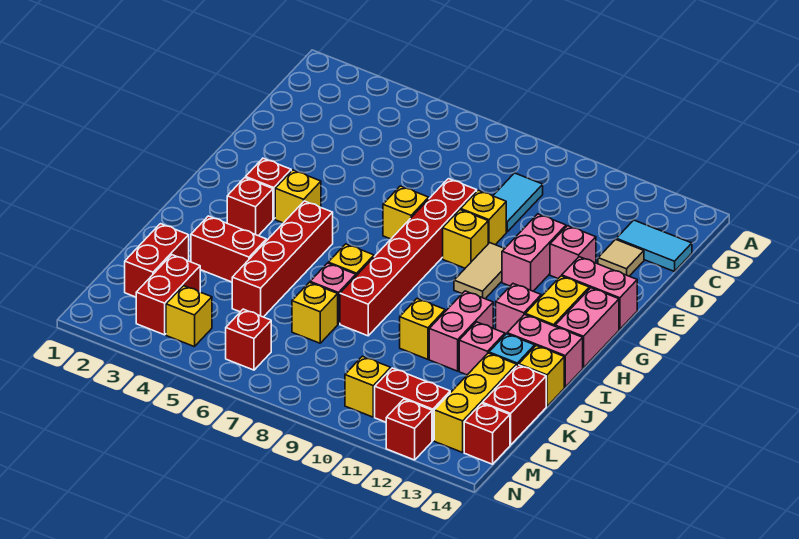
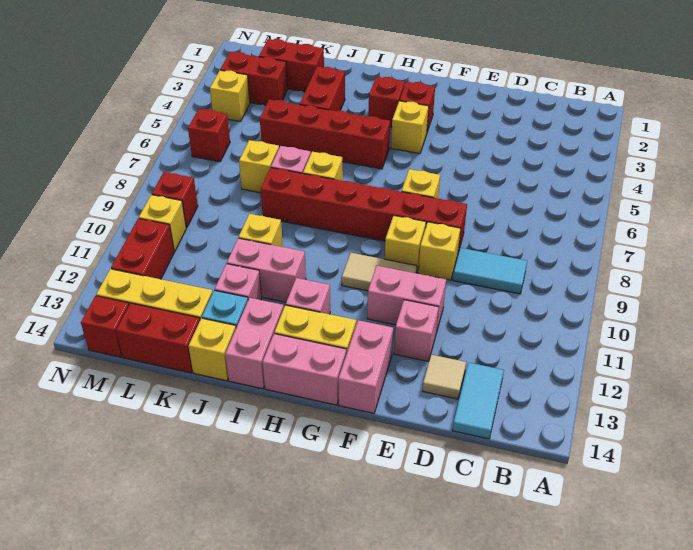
red brick N12 level 1 -> red brick M9 level 1

